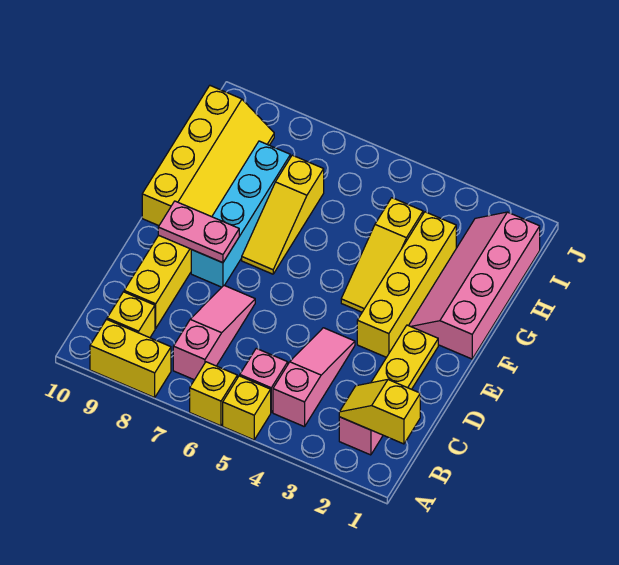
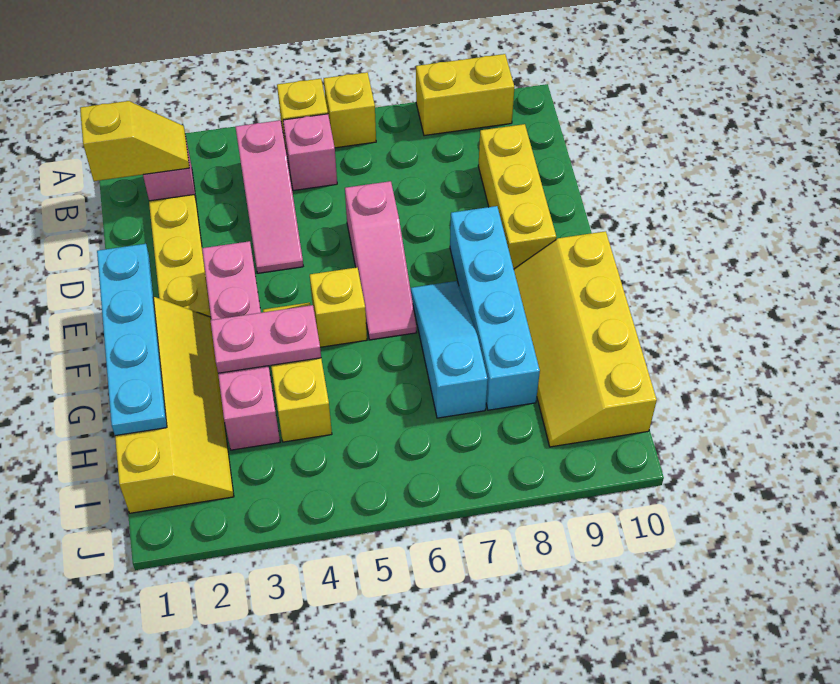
pink slope B7:D7 level 1 top B -> pink slope D6:F6 level 1 top D
yellow brick B9 level 1 -> yellow brick F5 level 1
none -> cyan plate E1:H1 level 2
yellow brick E3:H3 level 1 -> pink brick E3:H3 level 1
pink plate E8:E9 level 2 -> pink plate G3:G4 level 2
pink slope F1:I2 level 1 top 1 -> yellow slope F1:I2 level 1 top 1
yellow slope F7:H7 level 1 top H -> cyan slope F7:H7 level 1 top H

